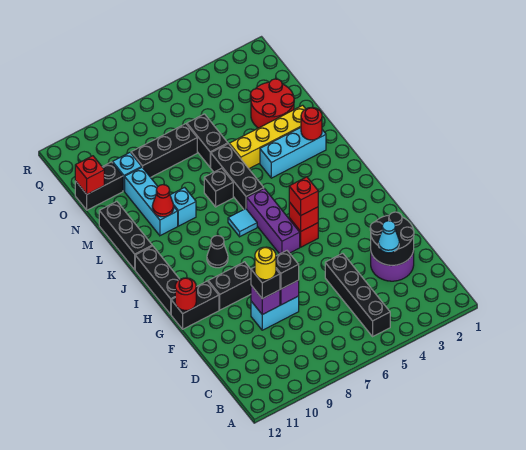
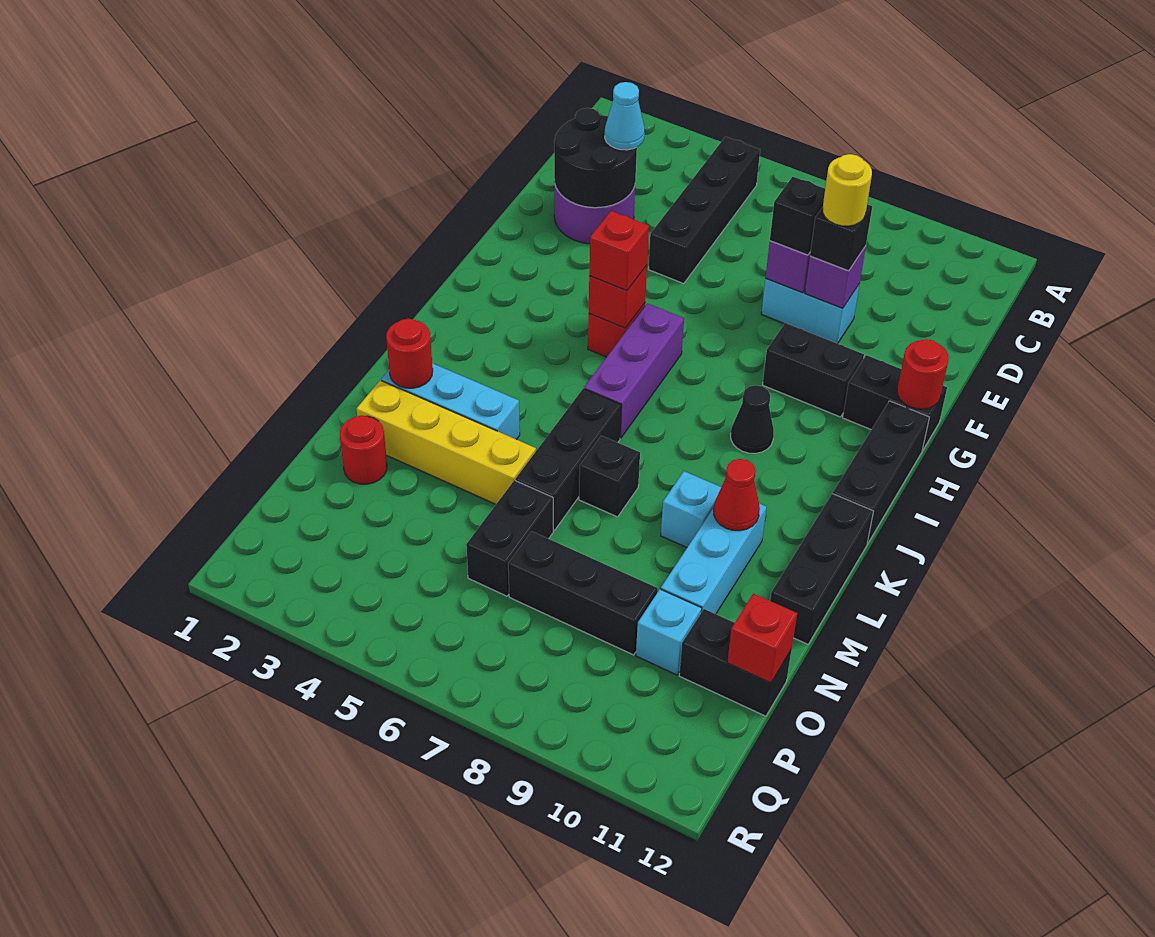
cyan tile J7 level 1 -> none
red round brick N2:O3 level 1 -> red round brick N2 level 1

